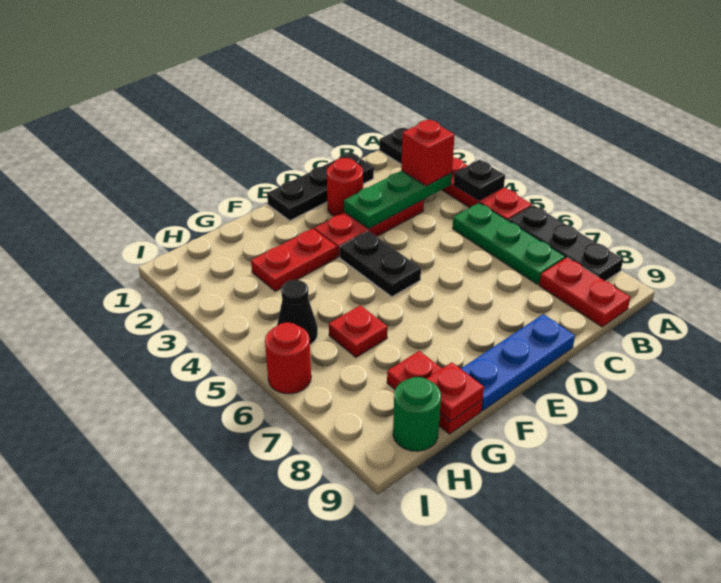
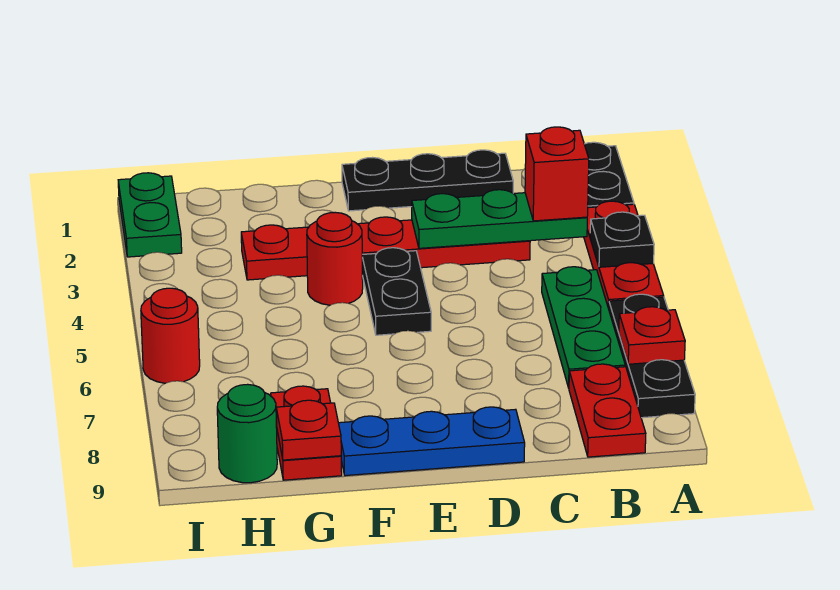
red round brick D2 level 1 -> red round brick F4 level 1
red plate G6 level 1 -> red plate A7 level 2
black cone H5 level 1 -> none
none -> green plate I1:I2 level 1

